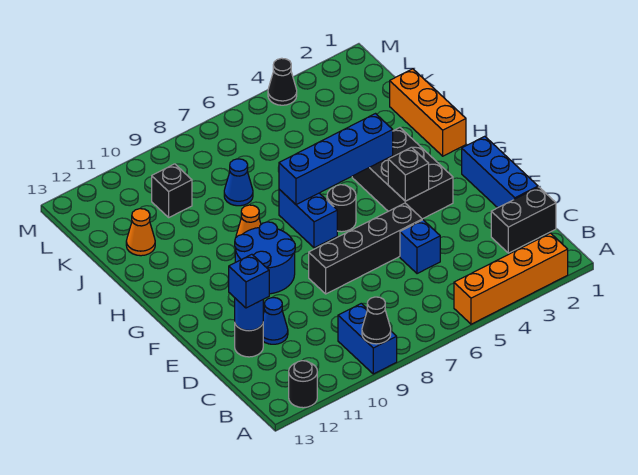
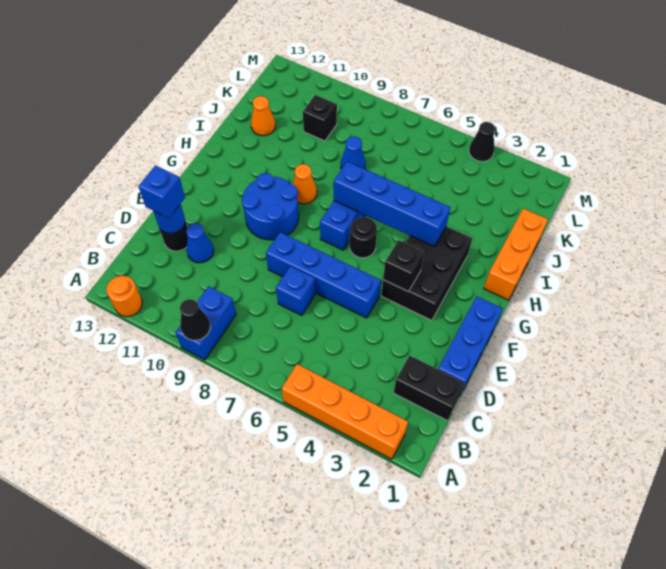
black round brick A12 level 1 -> orange round brick A12 level 1
blue brick D5 level 1 -> blue brick D7 level 1
black brick E5:E8 level 1 -> blue brick E5:E8 level 1

